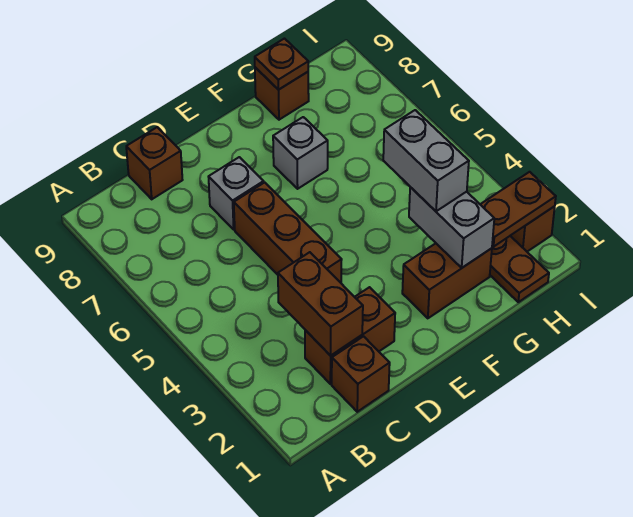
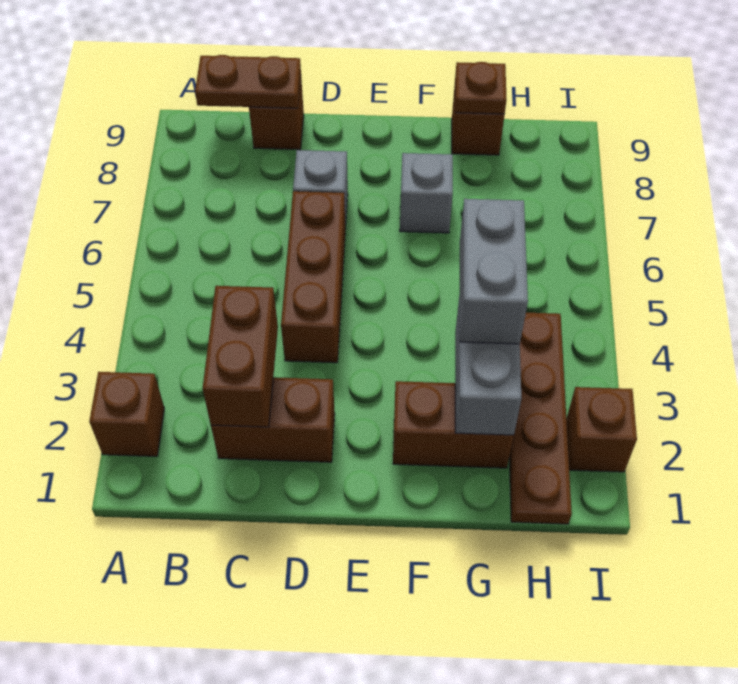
brown brick C1 level 1 -> brown brick A2 level 1
brown plate H2:I2 level 2 -> brown plate B9:C9 level 2

